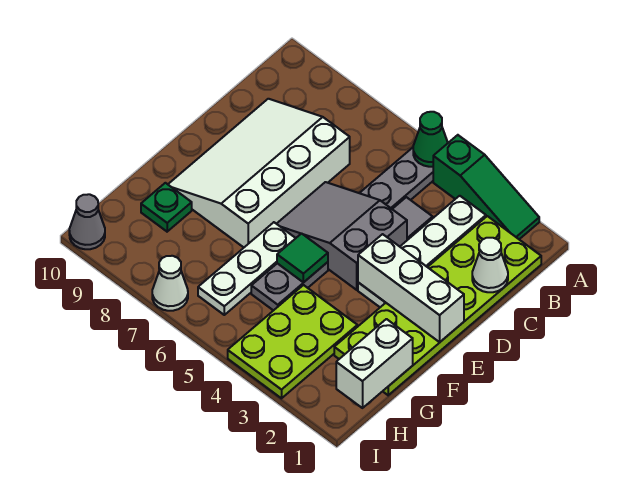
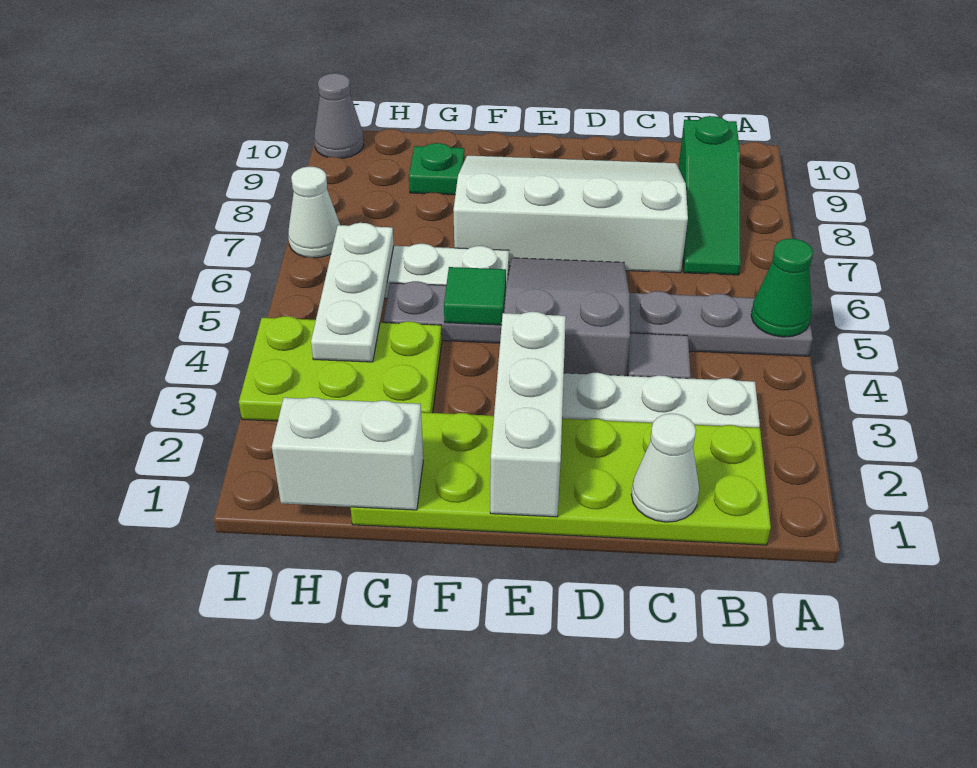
green slope A2:A4 level 1 top 4 -> green slope B7:B9 level 1 top 9
none -> white plate H4:H6 level 2

